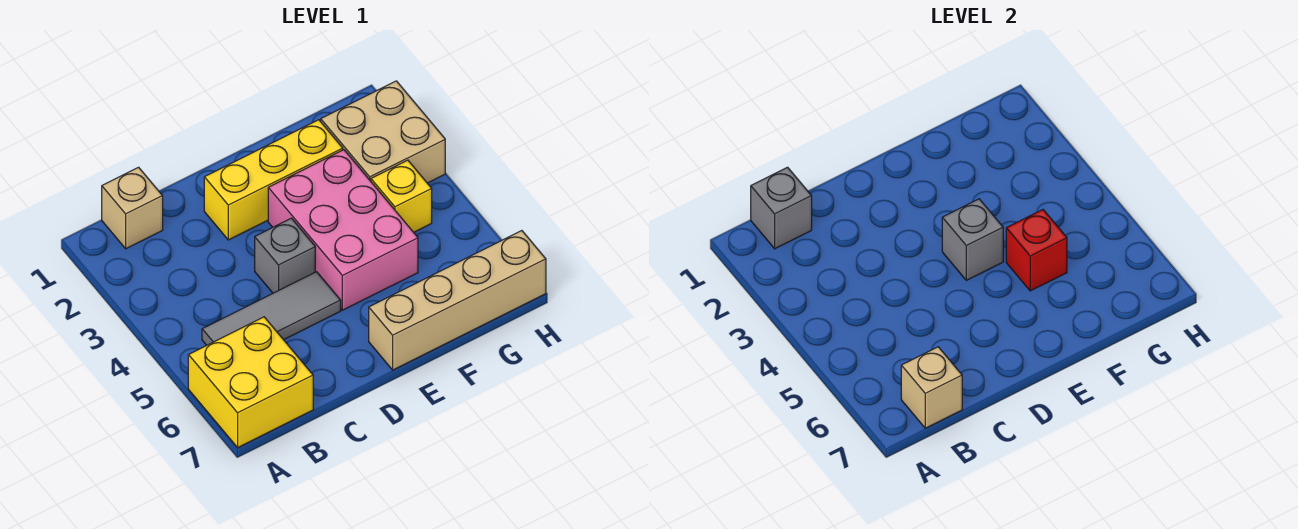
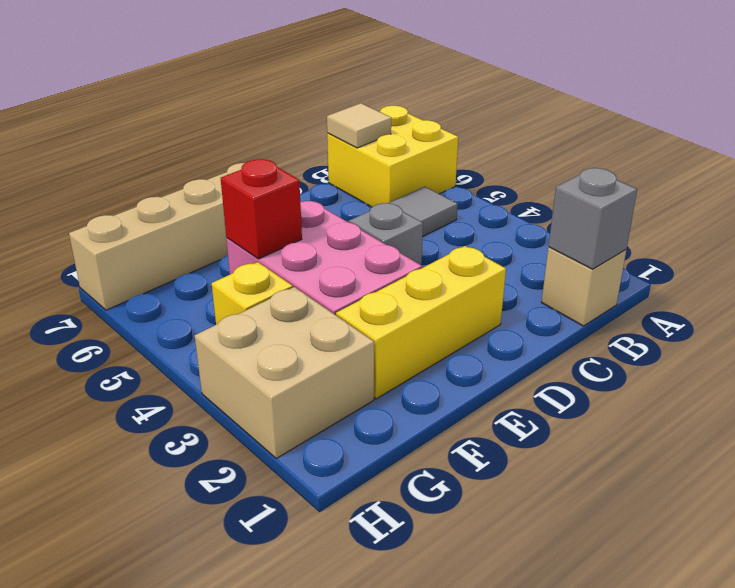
tan brick B7 level 2 -> tan tile B7 level 2
grey brick E4 level 2 -> none

